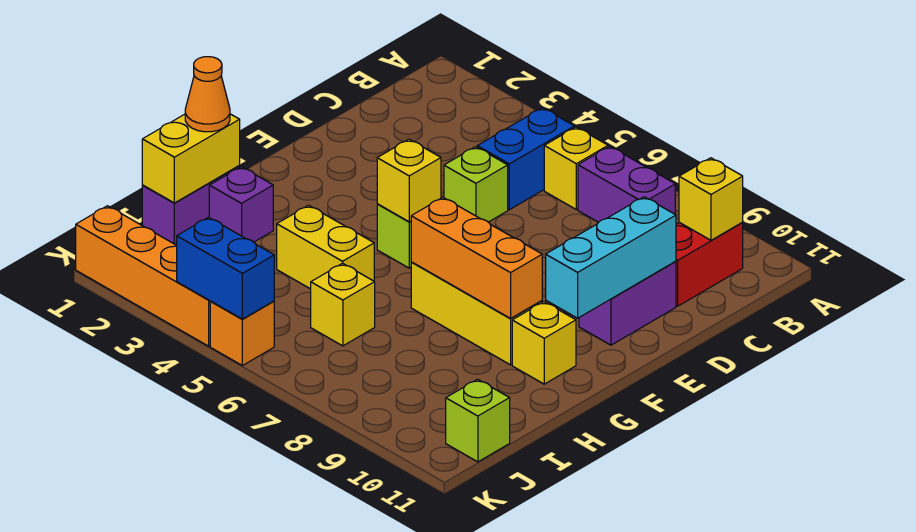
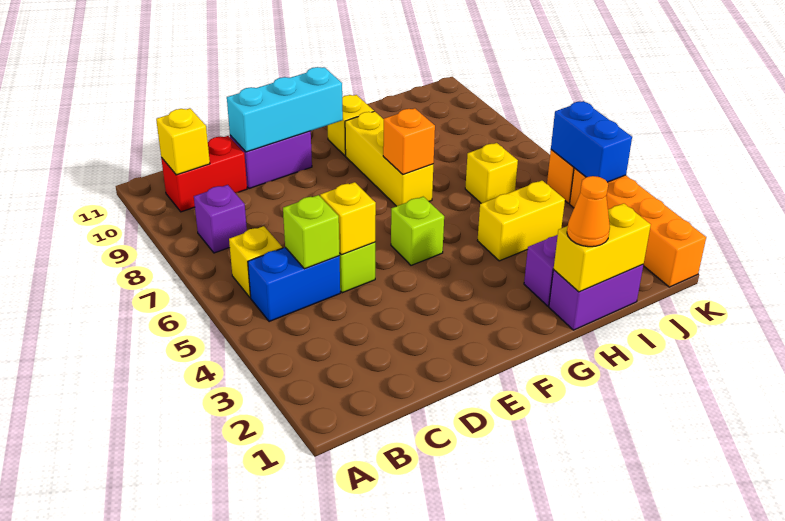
purple brick B7:B8 level 1 -> purple brick B8 level 1
yellow brick F5 level 2 -> yellow brick D5 level 2
orange brick G7:G9 level 2 -> orange brick G7 level 2
yellow brick H4:H5 level 1 -> yellow brick H4:I4 level 1
lime brick J11 level 1 -> lime brick C5 level 2

